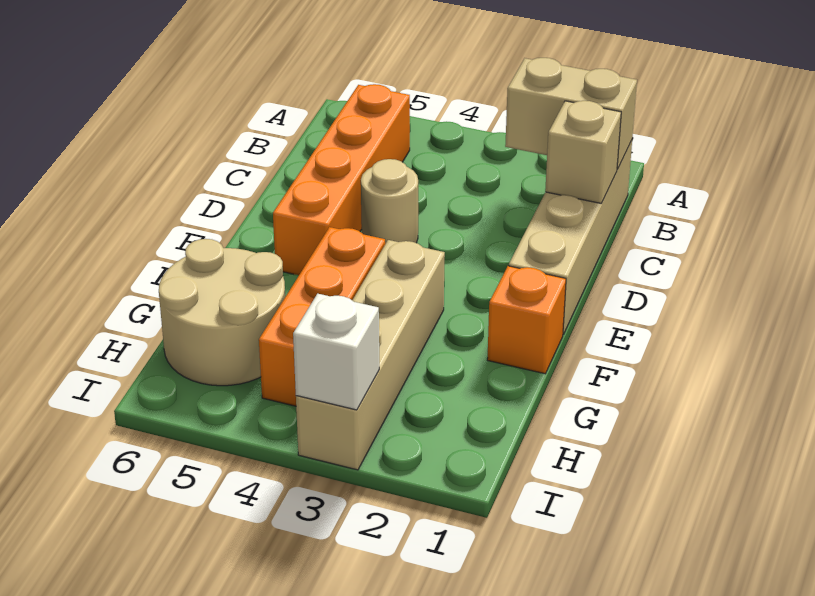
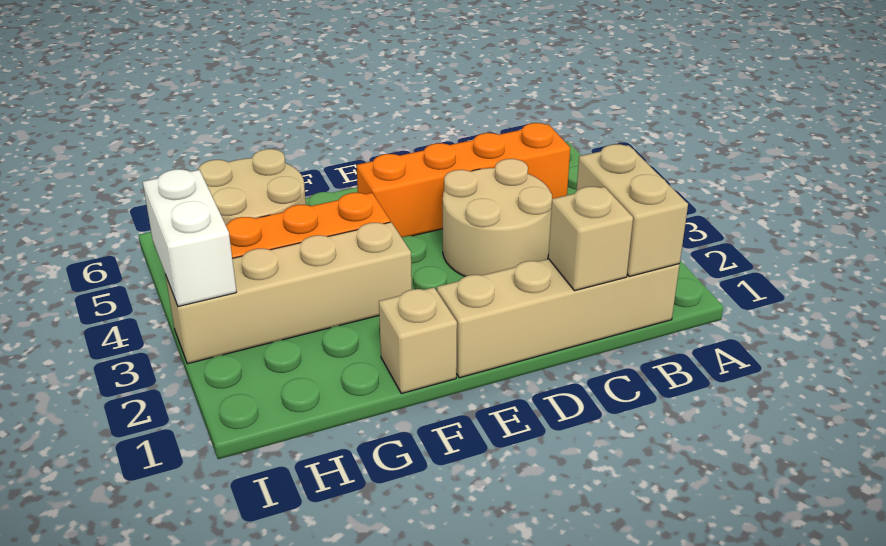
tan round brick D4 level 1 -> tan round brick C3:D4 level 1
orange brick F1 level 1 -> tan brick F1 level 1
white brick I3 level 2 -> white brick I3:I4 level 2

